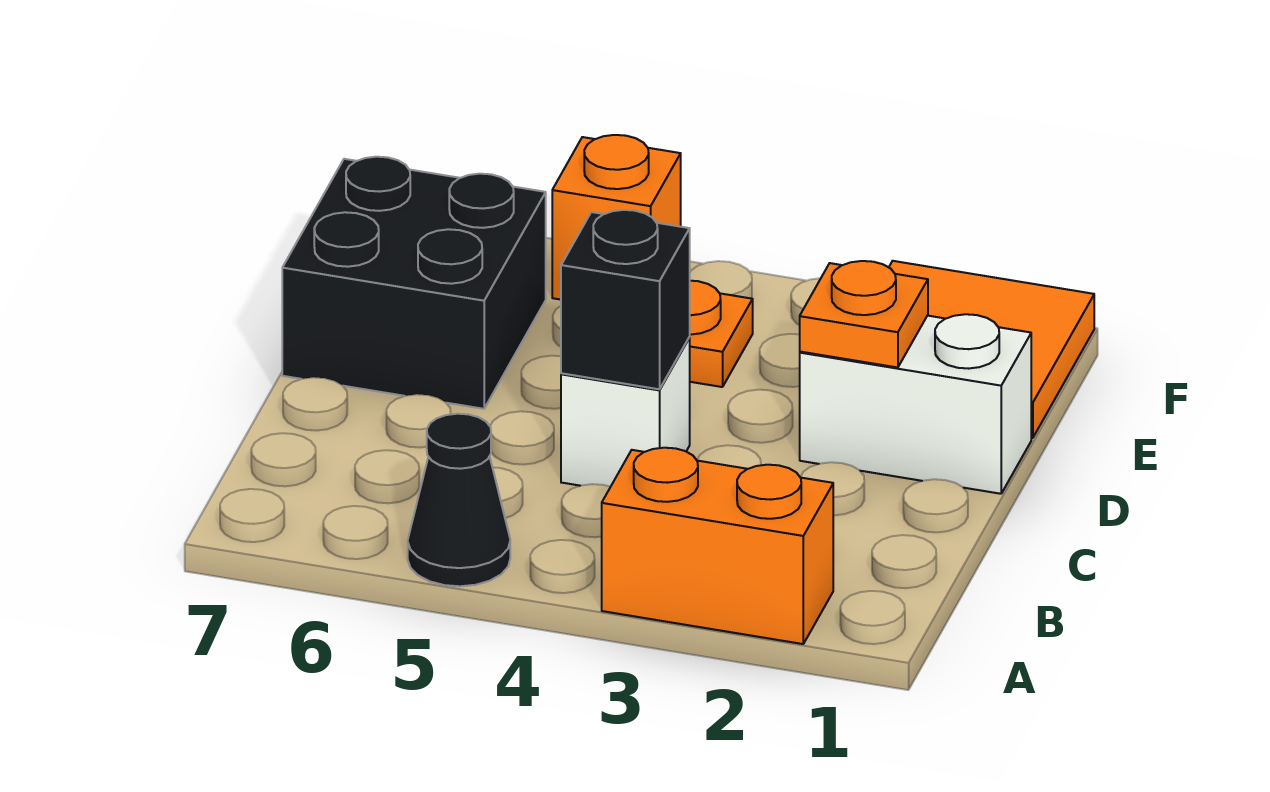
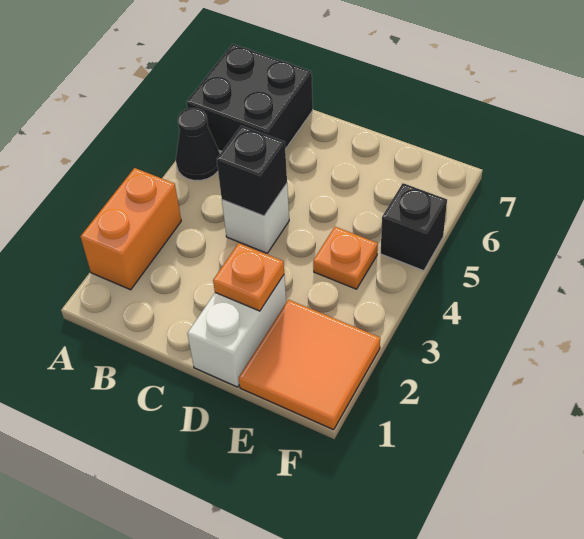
black brick D6:E7 level 1 -> black brick A6:B7 level 1
orange brick F5 level 1 -> black brick F5 level 1

